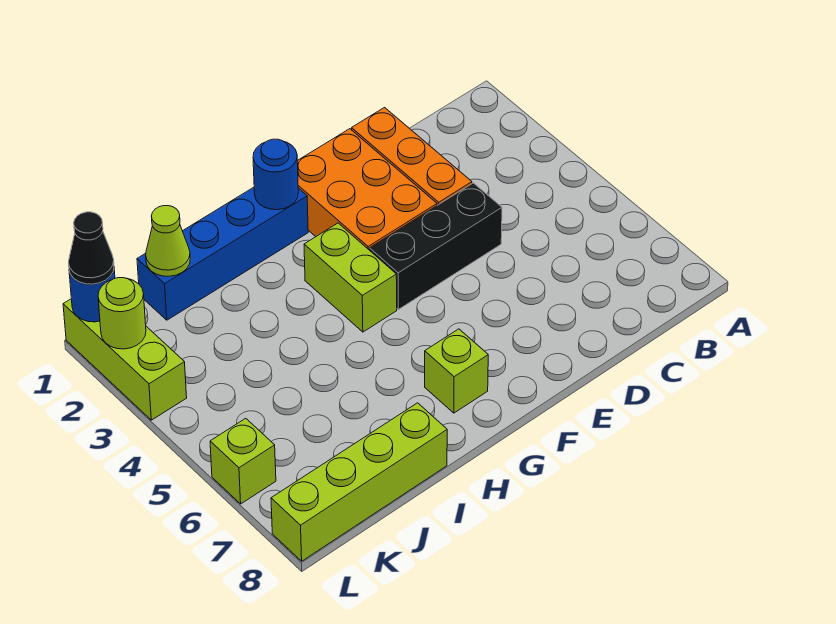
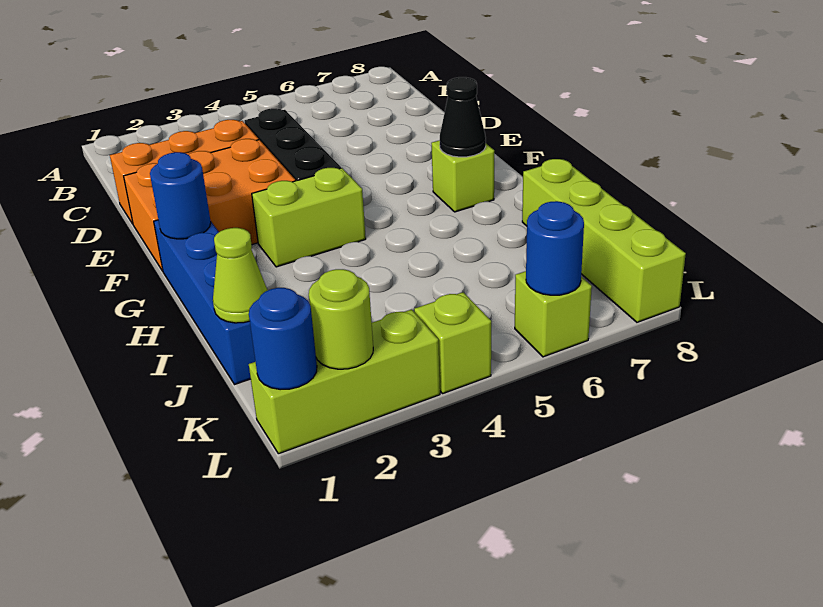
black cone L1 level 3 -> black cone G7 level 2
none -> lime brick L4 level 1
none -> blue round brick L6 level 2

